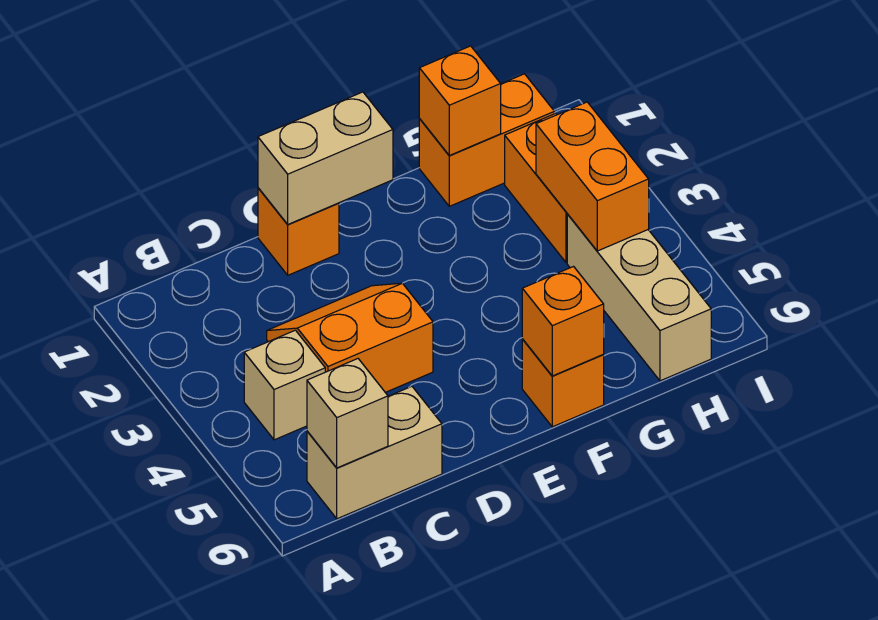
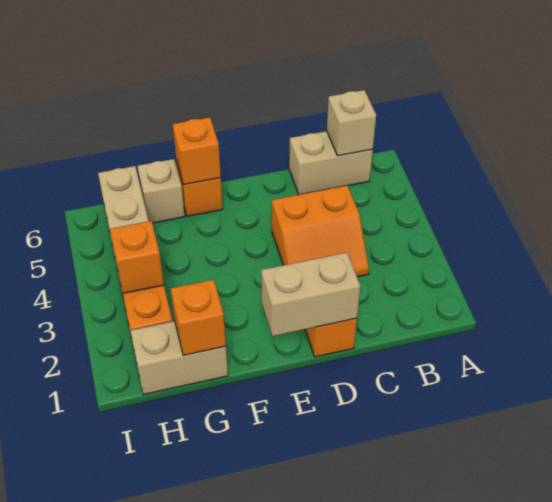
tan brick B4 level 1 -> tan brick G6 level 1
orange brick G1:H1 level 1 -> tan brick G1:H1 level 1
orange brick H3:H4 level 2 -> orange brick H3 level 2

